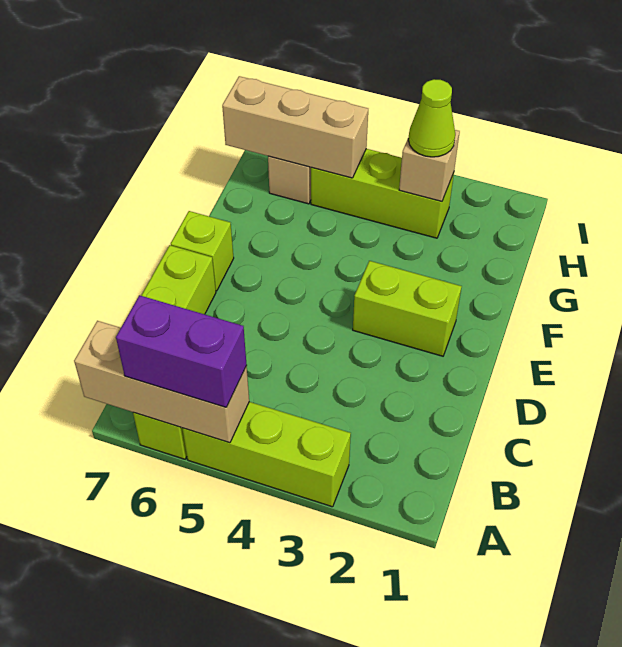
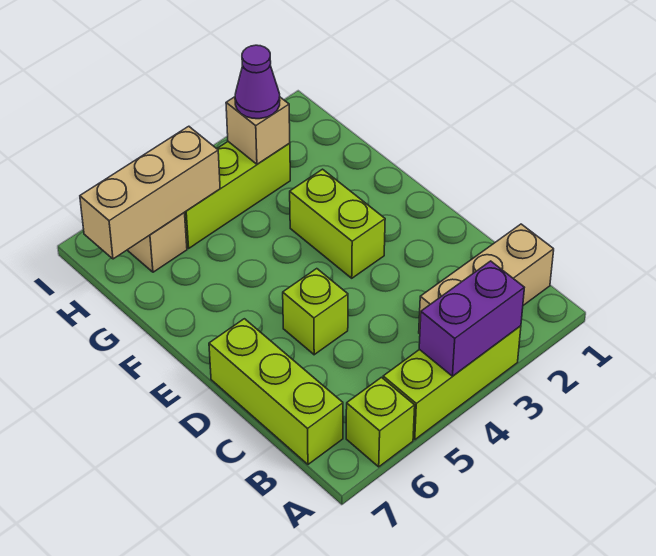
tan brick A5:A7 level 2 -> tan brick B1:B3 level 1
purple brick A5:A6 level 3 -> purple brick A3:A4 level 2
lime brick E2:E3 level 1 -> lime brick E3:F3 level 1
lime brick E7 level 1 -> lime brick D5 level 1
lime cone H3 level 3 -> purple cone H3 level 3

